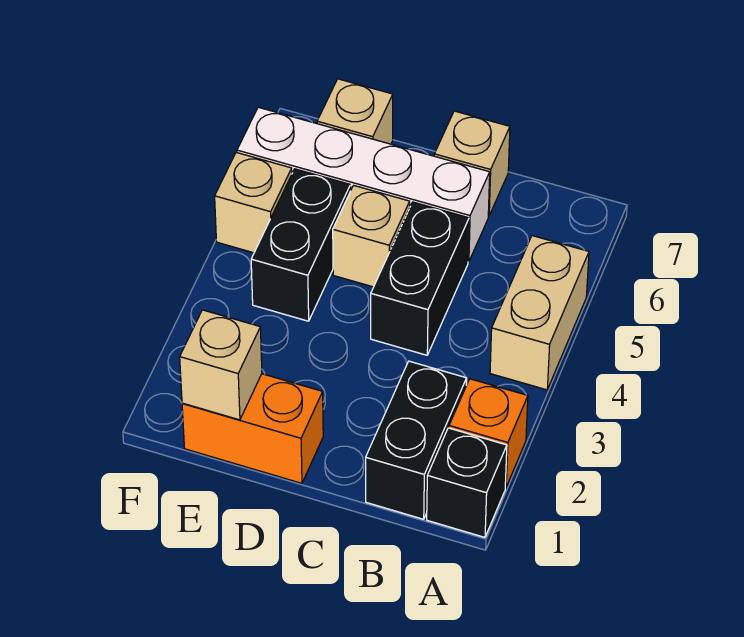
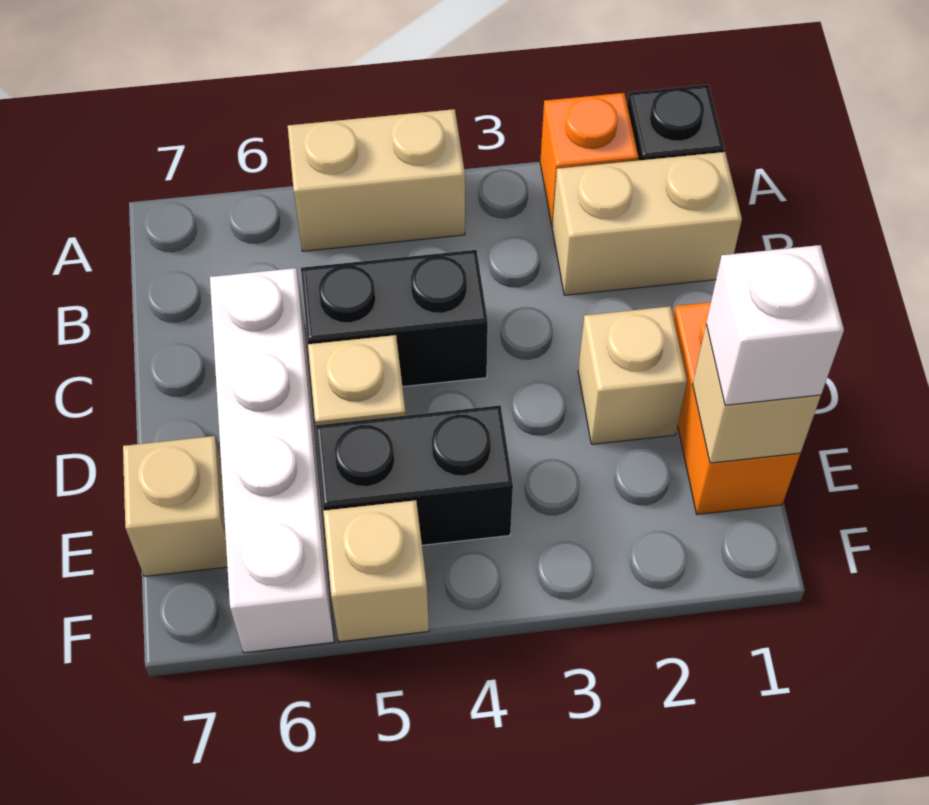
black brick B1:B2 level 1 -> tan brick B1:B2 level 1
tan brick C7 level 1 -> tan brick D2 level 1
none -> white brick E1 level 3

